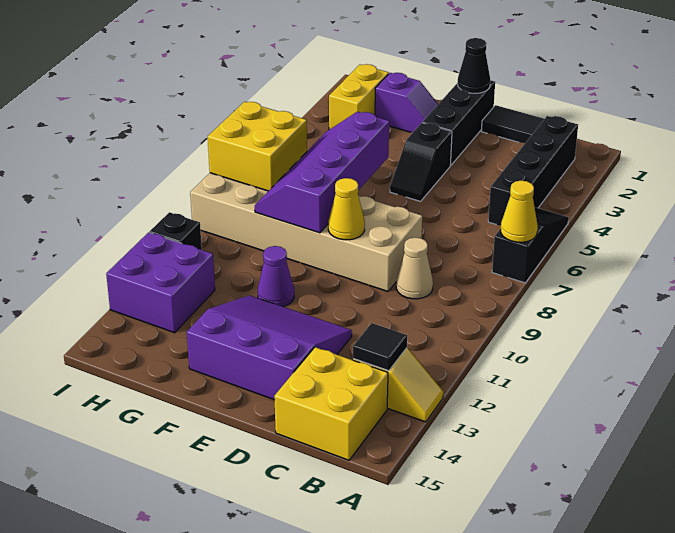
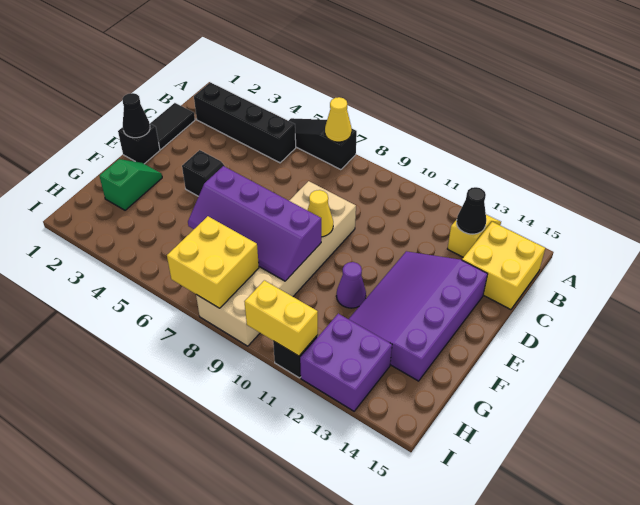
black tile B13 level 2 -> black cone B13 level 2
tan cone C9 level 1 -> none
purple slope D12:F14 level 1 top 14 -> purple slope D12:G14 level 1 top 14
black brick E1:E3 level 1 -> black brick E1 level 1
purple slope F2:G2 level 1 top G -> green slope F2:G2 level 1 top G
yellow brick H2:H3 level 1 -> yellow brick I10:I11 level 2

